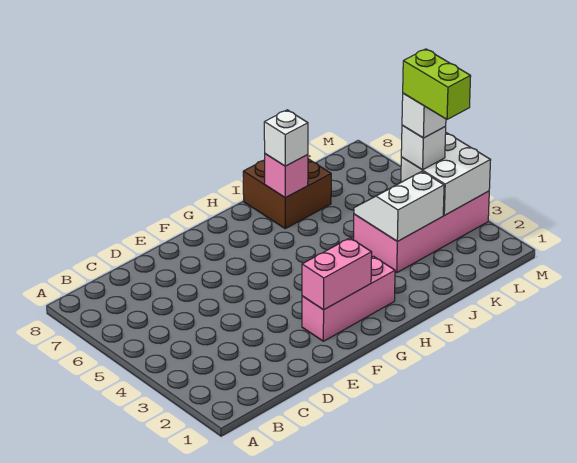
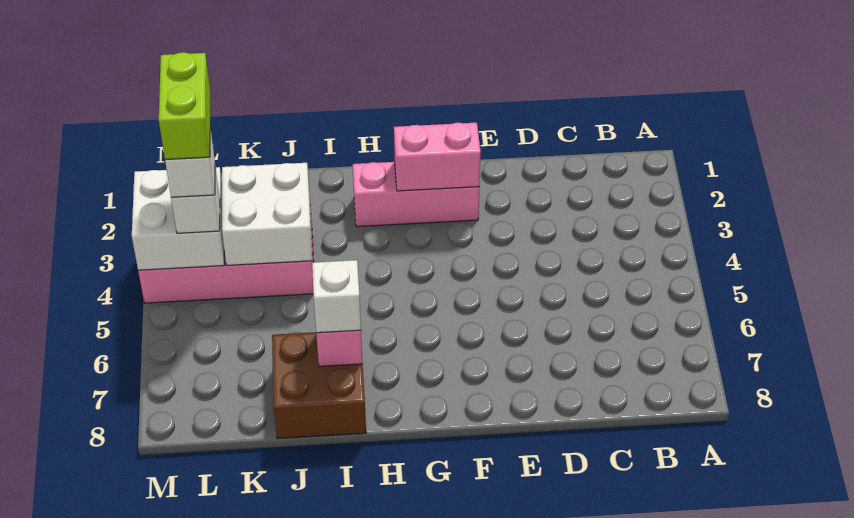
white slope J3:K4 level 2 top 3 -> white brick J3:K4 level 2

